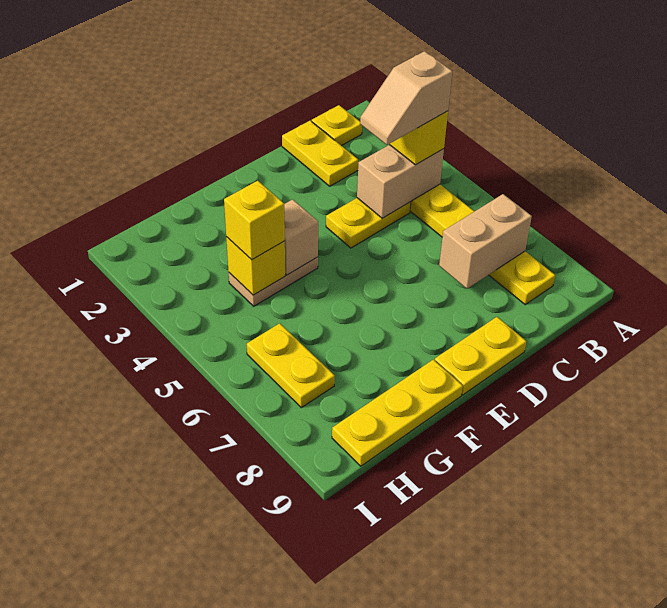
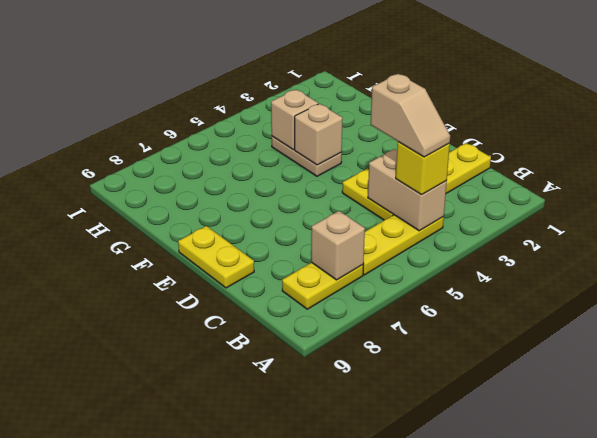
yellow plate B1 level 1 -> none
tan slope B4:C4 level 4 top B -> tan slope B4:C4 level 4 top C
tan brick B7:C7 level 2 -> tan brick B7 level 2
yellow plate F9:H9 level 1 -> none
yellow brick G4 level 2 -> tan brick G4 level 2
yellow brick G4 level 3 -> none
yellow plate H6:H7 level 1 -> none

